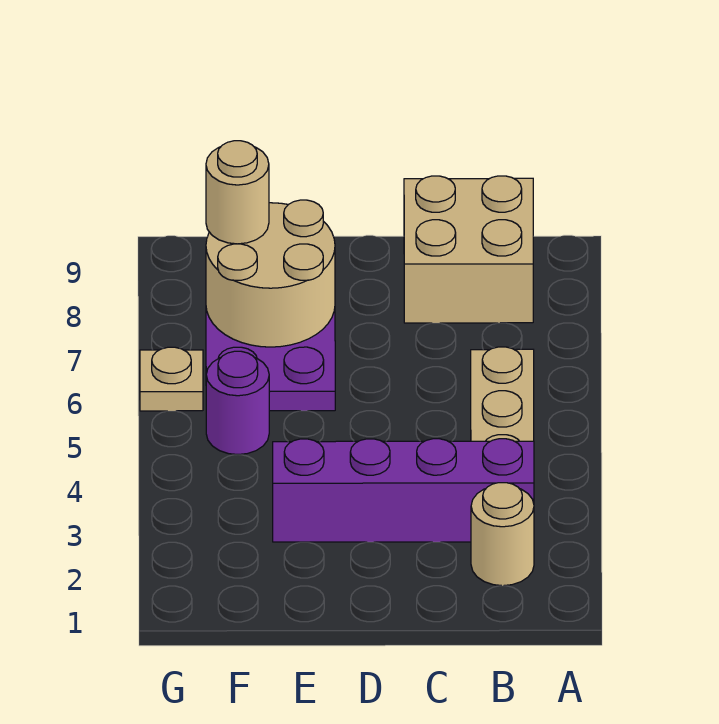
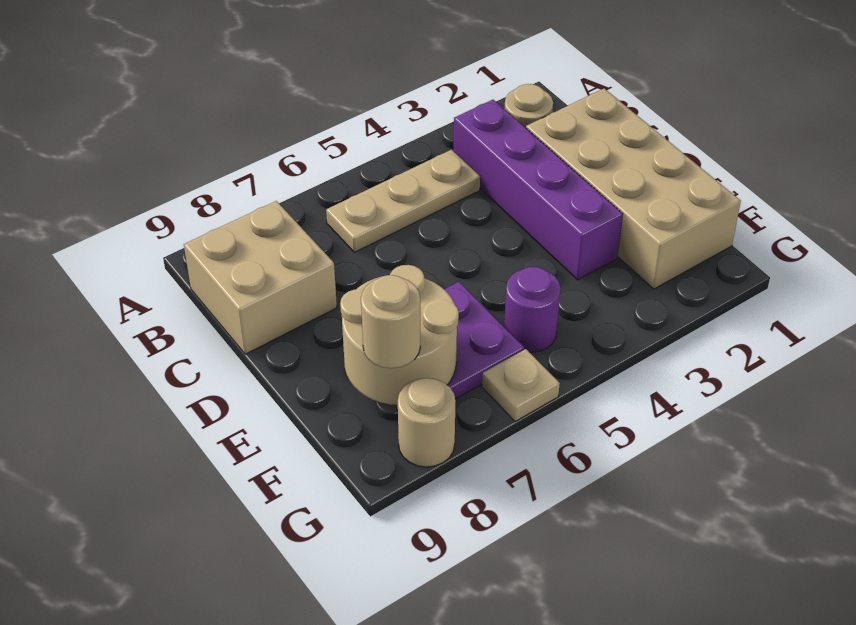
none -> tan brick C1:F2 level 1
none -> tan round brick G8 level 1

